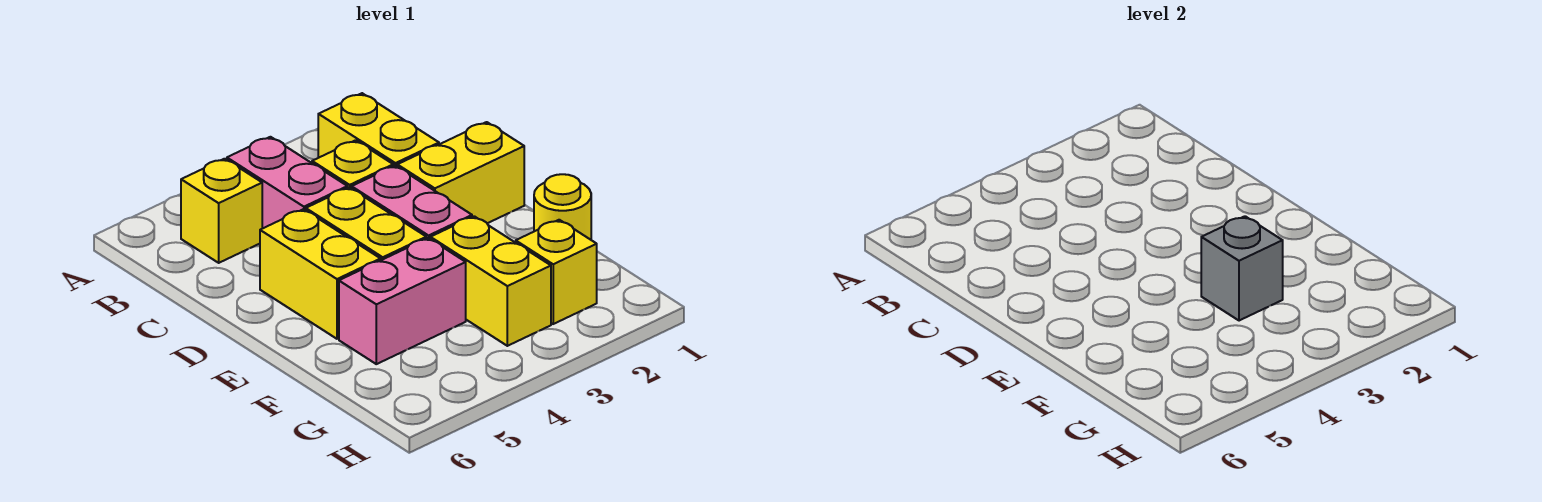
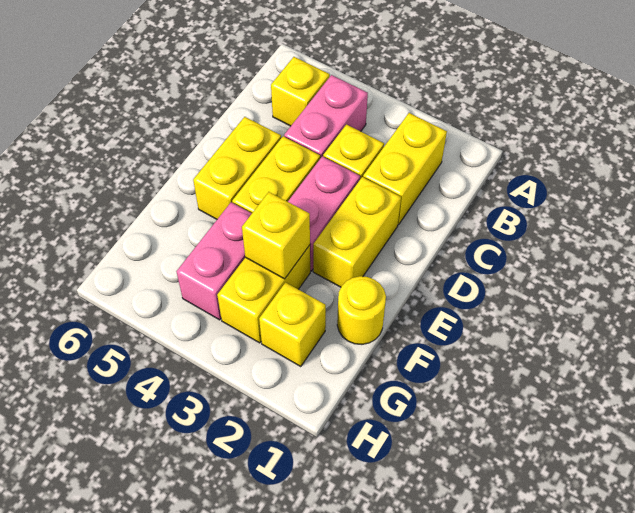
yellow brick D1:D2 level 1 -> yellow brick D2:E2 level 1
grey brick F3 level 2 -> yellow brick F3 level 2
pink brick F4:F5 level 1 -> pink brick F4:G4 level 1

